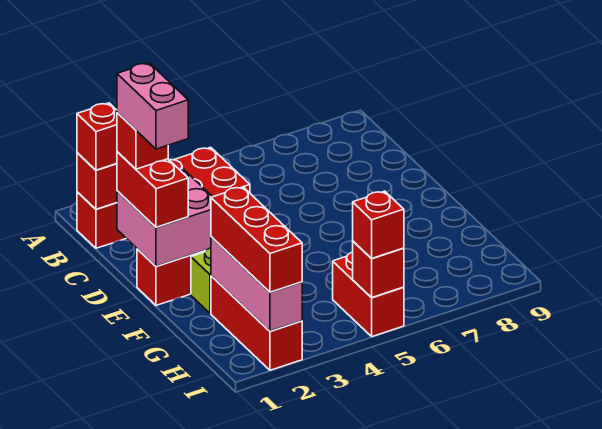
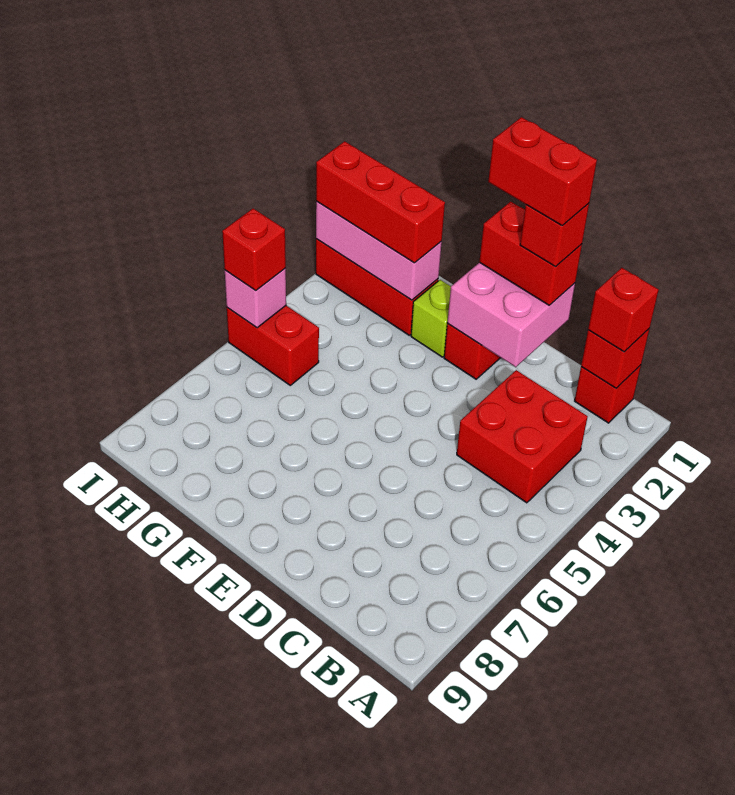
pink brick D1:E1 level 5 -> red brick D1:E1 level 5
red brick I5 level 2 -> pink brick I5 level 2

